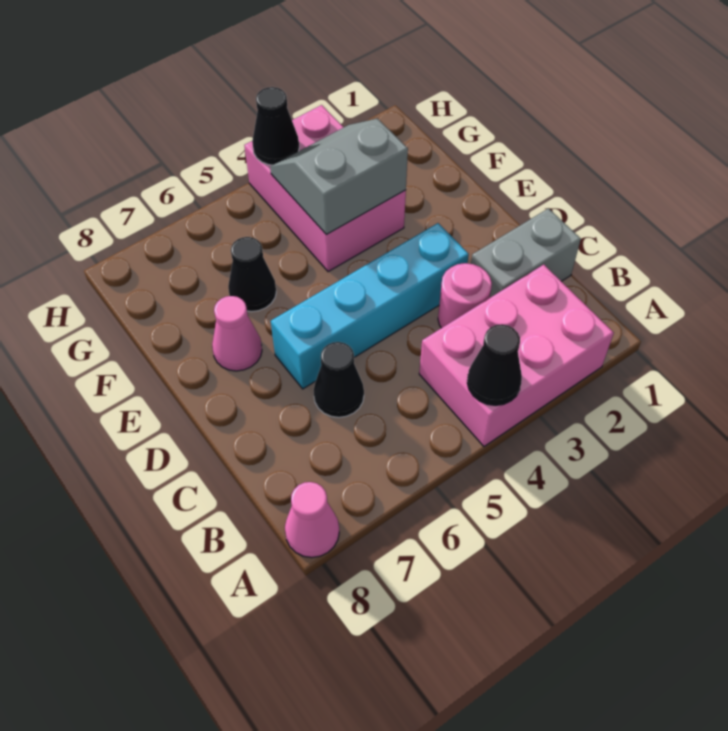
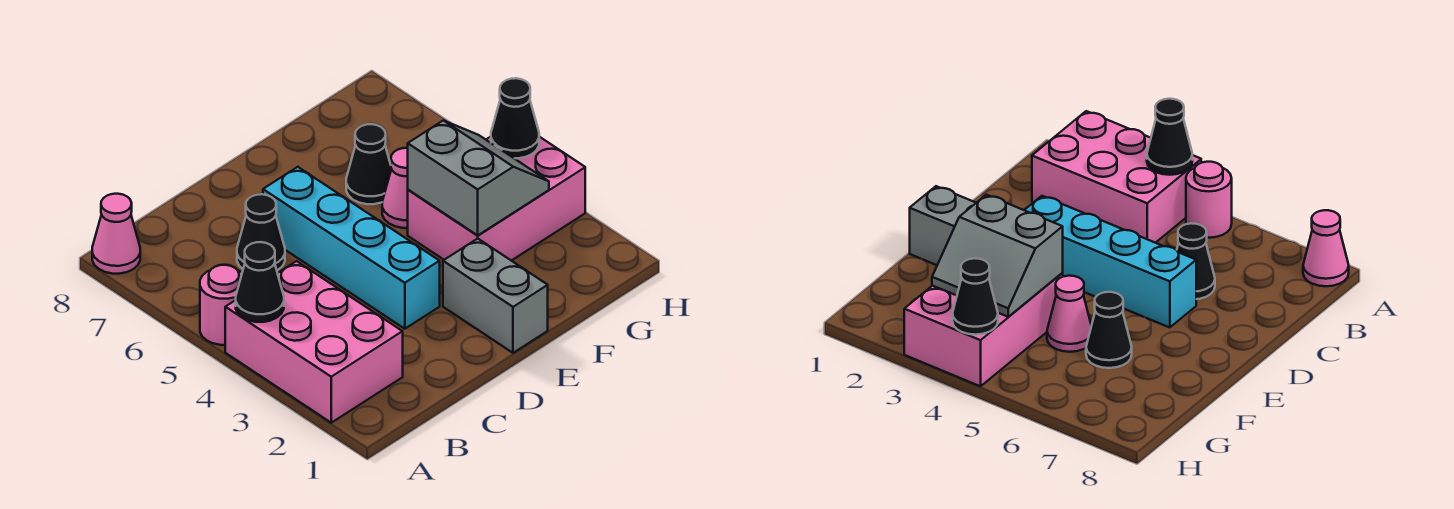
grey brick C1:C2 level 1 -> grey brick E1:E2 level 1
pink round brick C3 level 1 -> pink round brick A5 level 1
pink cone E7 level 1 -> pink cone F5 level 1

